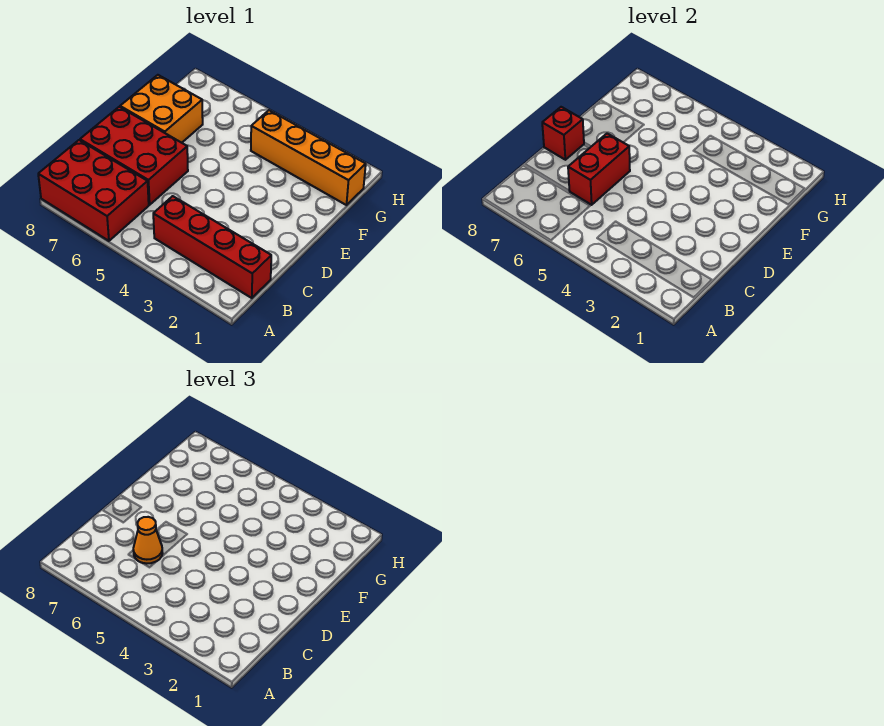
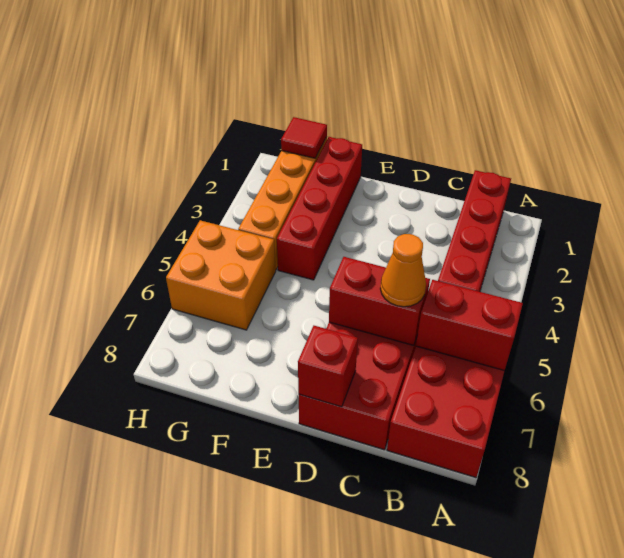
none -> red brick A6:B6 level 2
orange brick E7:F8 level 1 -> orange brick G5:H6 level 1
none -> red brick F1:F4 level 1
none -> red tile G1 level 2

